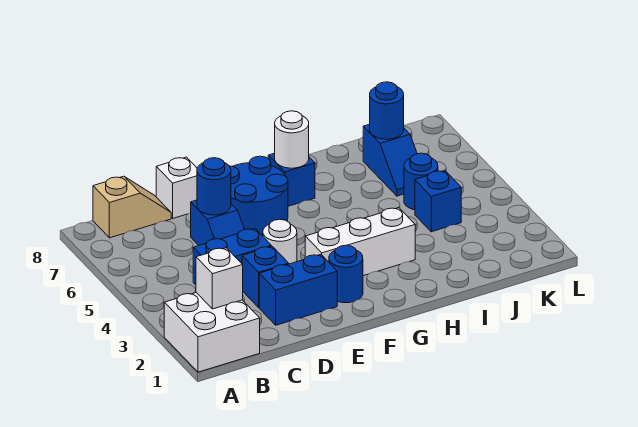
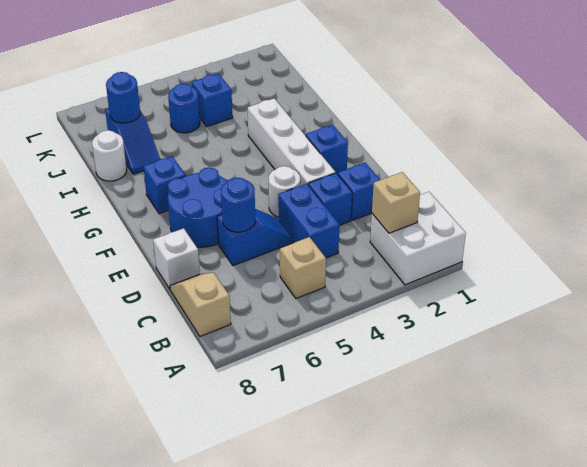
white brick B2 level 2 -> tan brick B2 level 2
none -> tan brick B5 level 1
blue brick D2:E2 level 1 -> blue brick D2 level 1
blue round brick F2 level 1 -> blue brick F2 level 1
white brick F3:H3 level 1 -> white brick E3:H3 level 1
white round brick G7 level 2 -> white round brick I8 level 1
blue slope J6:J7 level 1 top 7 -> blue slope I7:J7 level 1 top J

